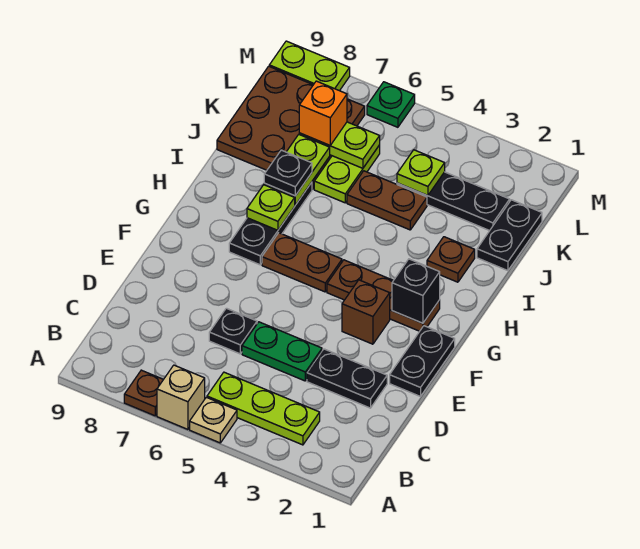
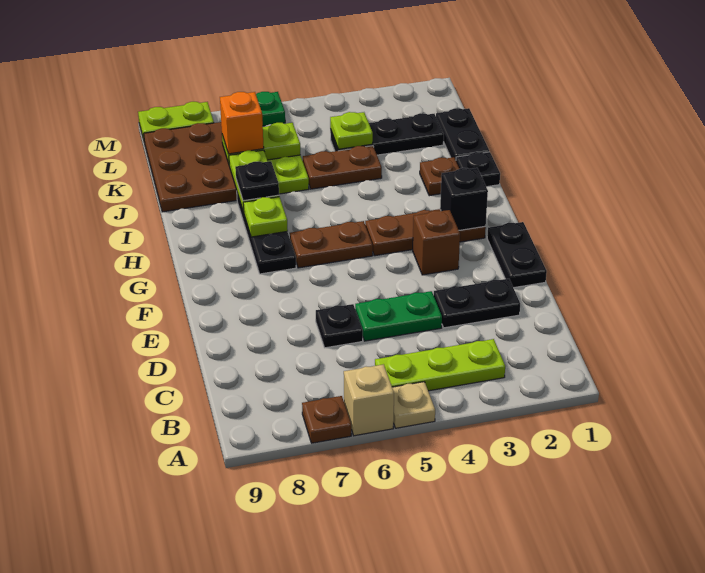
none -> black plate I1 level 1

